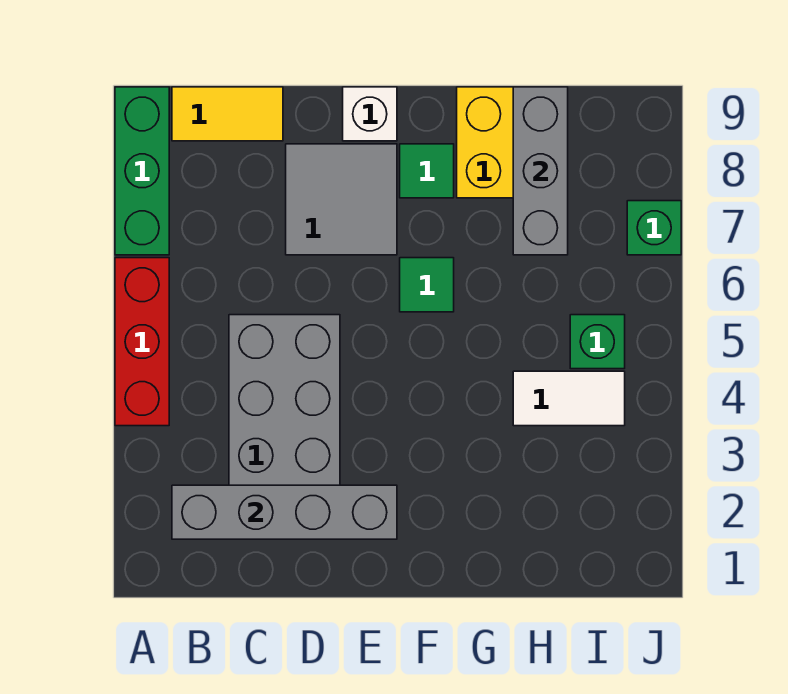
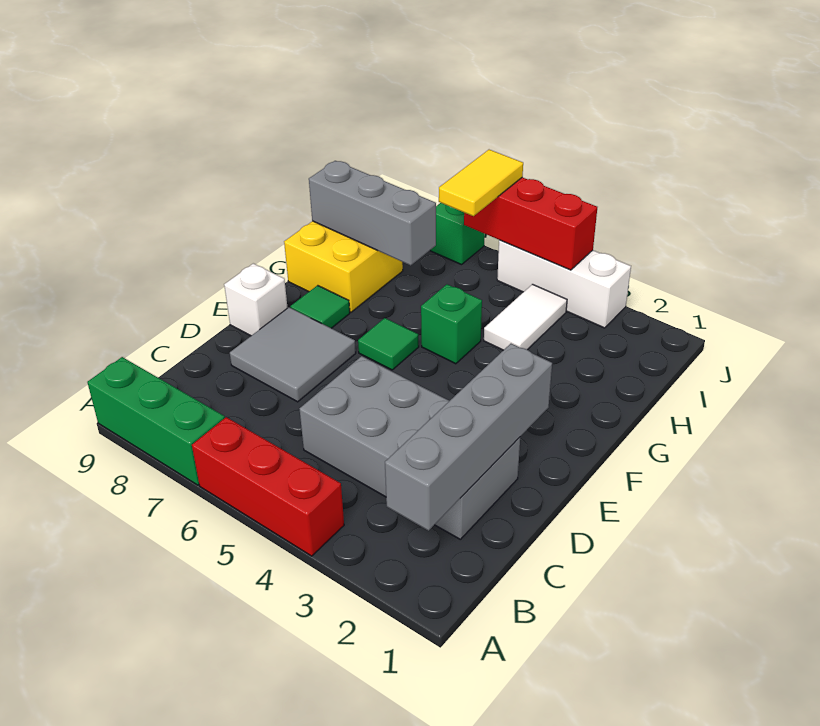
yellow tile B9:C9 level 1 -> yellow tile I6:J6 level 3
green brick I5 level 1 -> green brick G5 level 1
none -> white brick J3:J5 level 1
none -> red brick J4:J6 level 2

